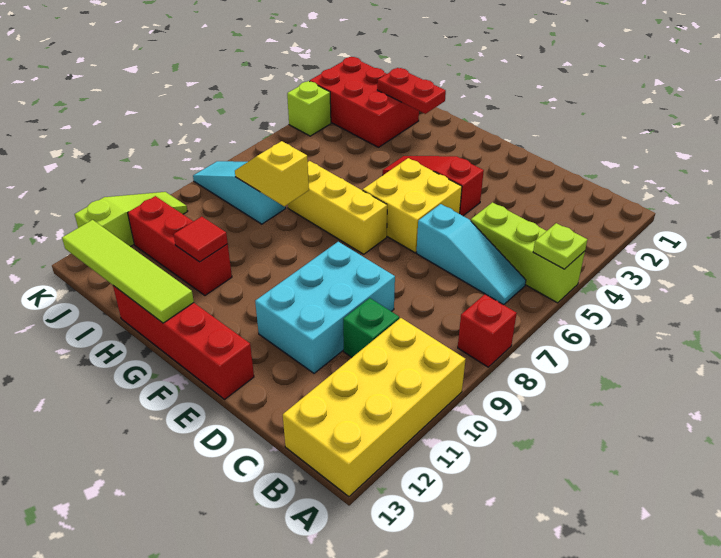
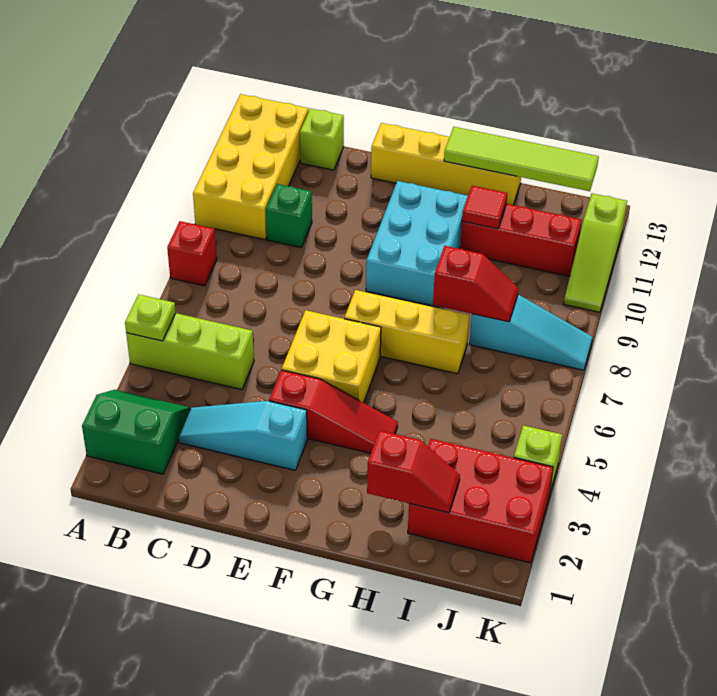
none -> green slope A2:B3 level 1 top 2
cyan slope B6:D6 level 1 top D -> cyan slope C3:E3 level 1 top E
none -> lime brick C13 level 1
cyan brick D9:E11 level 1 -> cyan brick F9:G11 level 1
red brick E13:H13 level 1 -> yellow brick E13:H13 level 1
red plate H2:I2 level 2 -> red slope H2:I2 level 2 top H
yellow slope H8:I8 level 2 top H -> red slope H8:I8 level 2 top H

